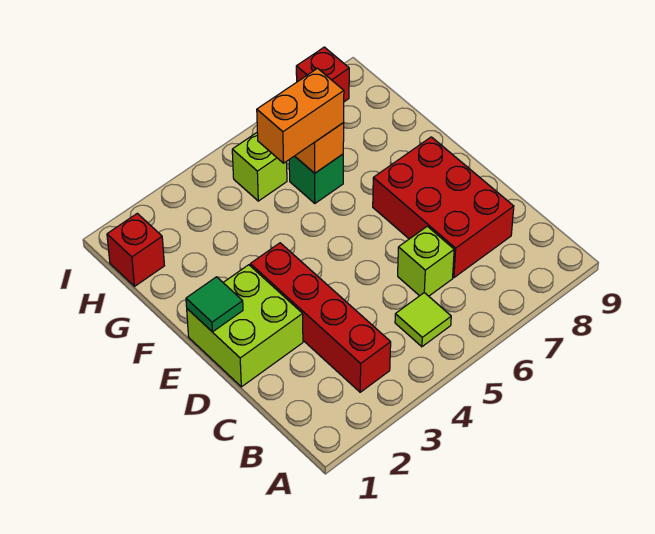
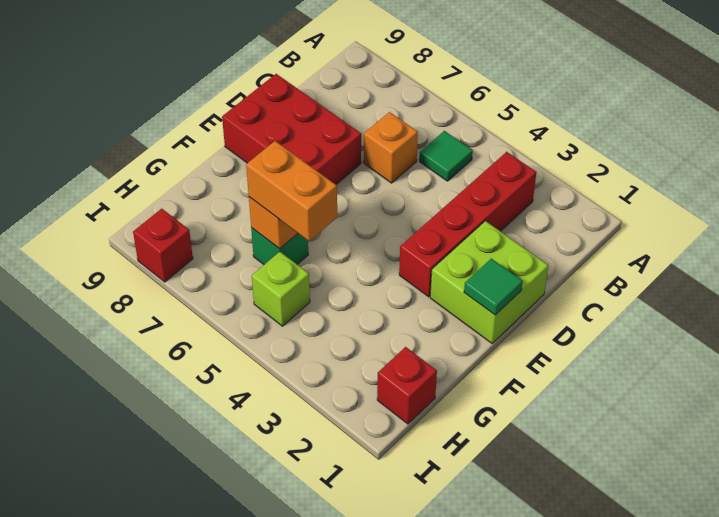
lime tile B5 level 1 -> green tile B5 level 1
lime brick C6 level 1 -> orange brick C6 level 1
red brick C7:E8 level 1 -> red brick D7:E9 level 1

